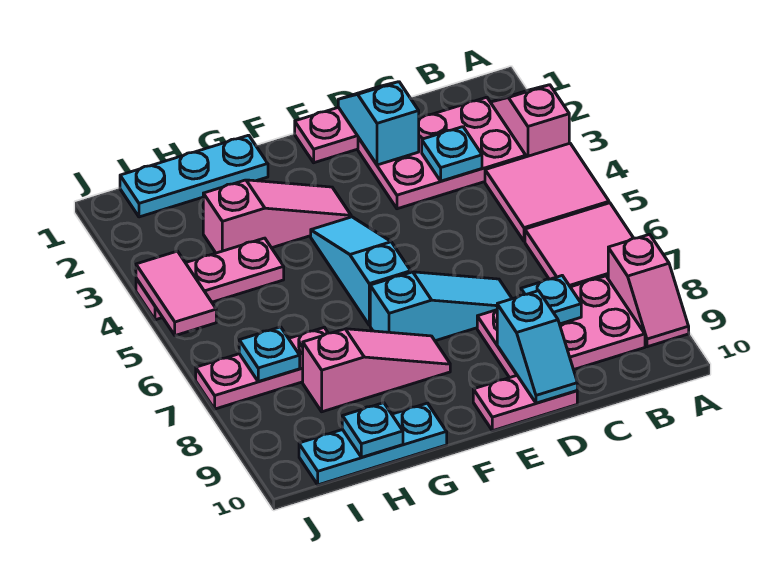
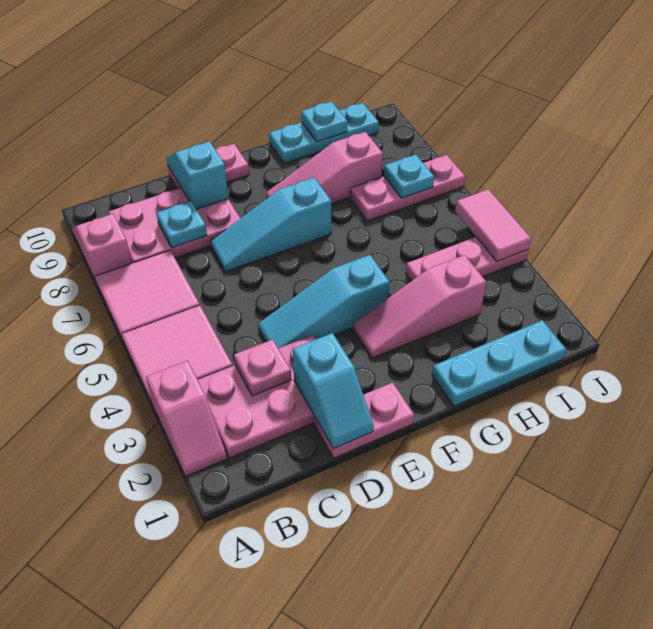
cyan plate C3 level 2 -> pink plate C3 level 2
cyan slope F4:F6 level 1 top 6 -> cyan slope D4:F4 level 1 top F

